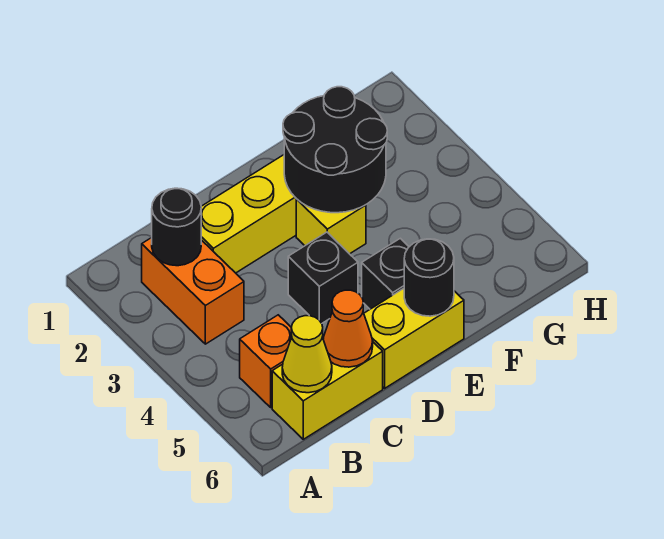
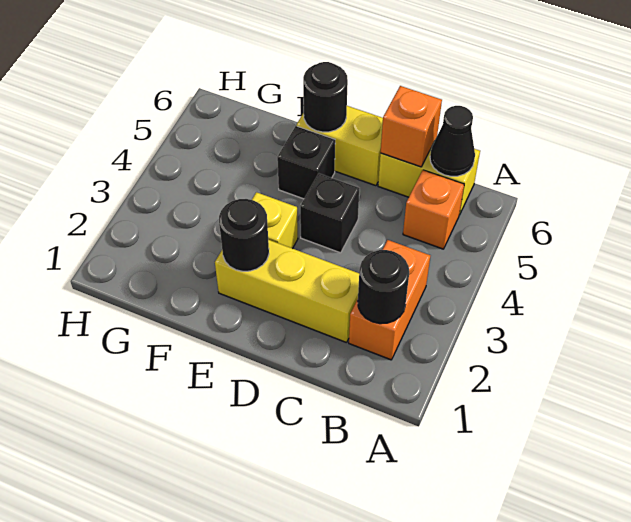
yellow cone B6 level 2 -> black cone B6 level 2
orange cone C6 level 2 -> orange brick C6 level 2
black round brick E2:F3 level 2 -> black round brick E2 level 2

